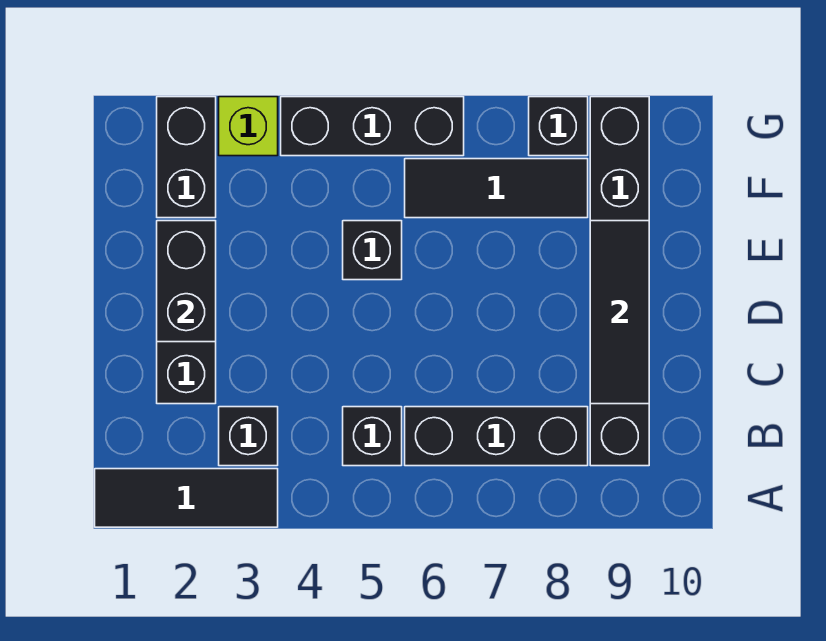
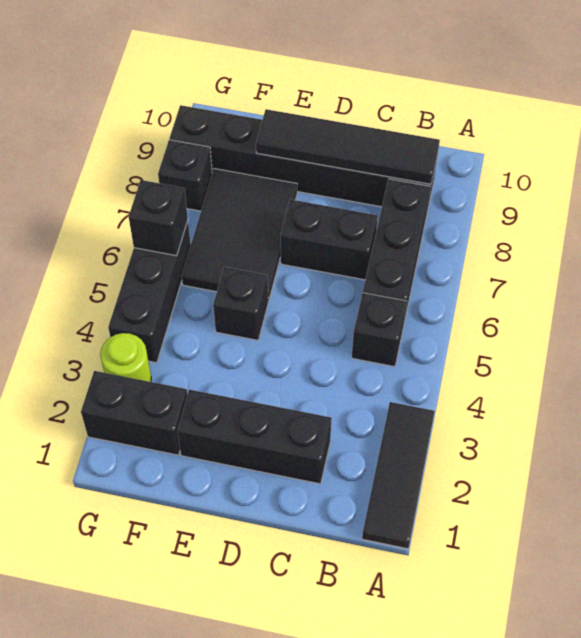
black brick B3 level 1 -> black brick G6 level 2
black tile C9:E9 level 2 -> black tile B9:E9 level 2
black brick D2:E2 level 2 -> black brick C7:D7 level 1
black tile F6:F8 level 1 -> black tile E6:F8 level 1
lime brick G3 level 1 -> lime round brick G3 level 1

